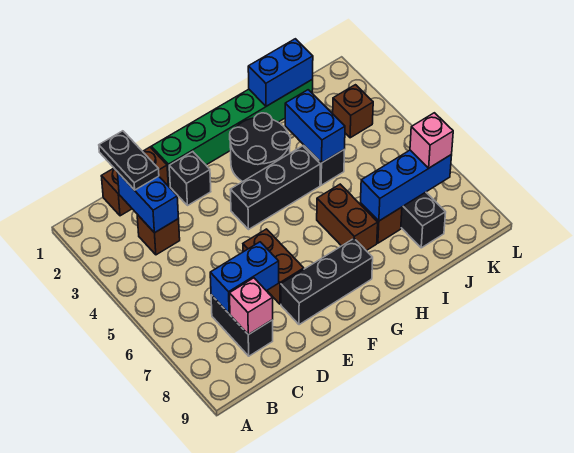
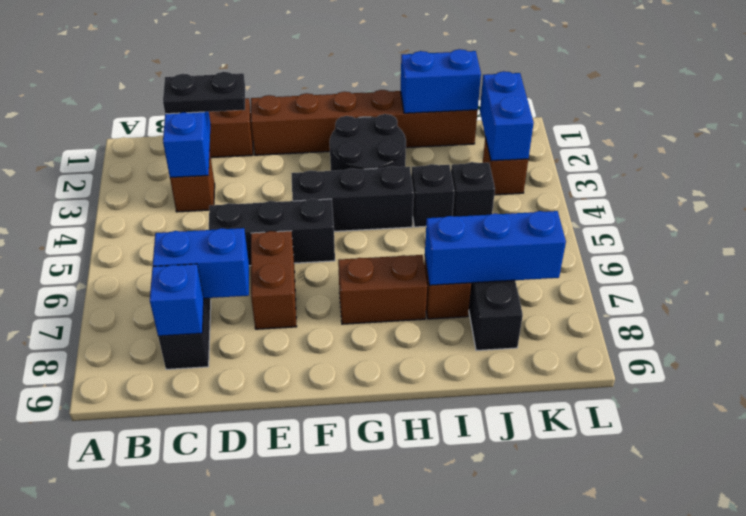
black plate C1:C2 level 3 -> black plate C2:D2 level 3
pink brick C8 level 2 -> blue brick C8 level 2
green brick E1:J1 level 1 -> brown brick E1:J1 level 1
black brick E2 level 1 -> black brick J4 level 1
black brick E8:G8 level 1 -> black brick D5:F5 level 1
brown brick H6:H7 level 1 -> brown brick G7:H7 level 1
blue brick I3:I4 level 2 -> blue brick K2:K3 level 2
pink brick K7 level 3 -> none

